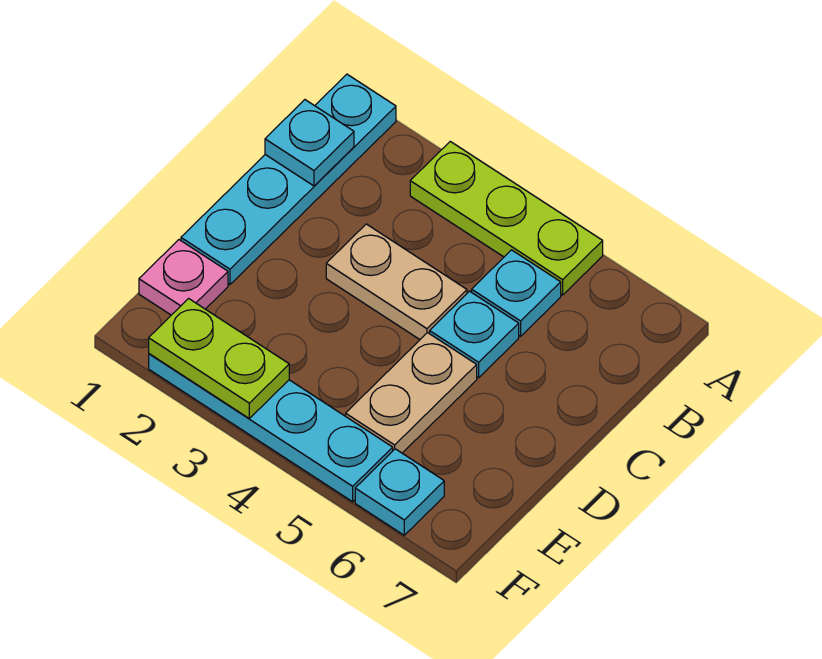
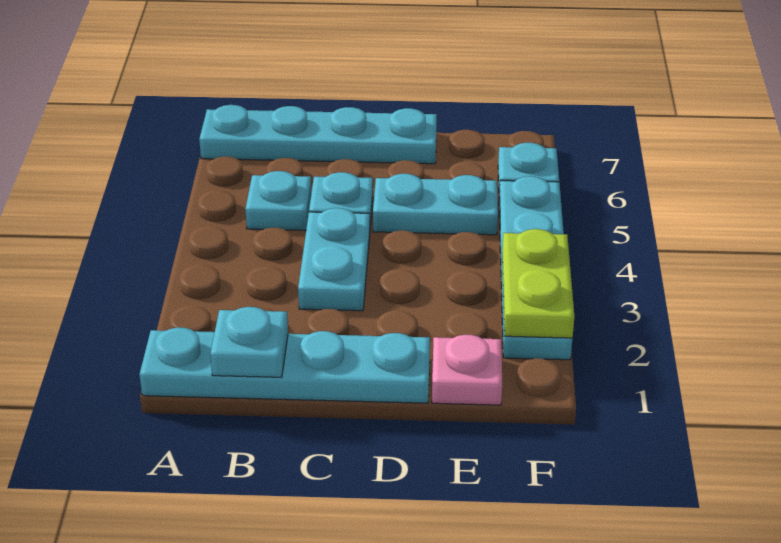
lime plate A3:A5 level 1 -> none
none -> cyan plate A7:D7 level 1
tan plate C3:C4 level 1 -> cyan plate C3:C4 level 1
tan plate D5:E5 level 1 -> cyan plate D5:E5 level 1

